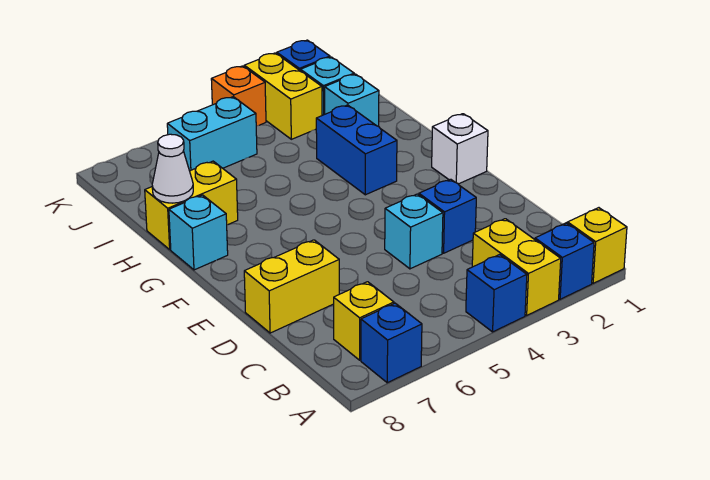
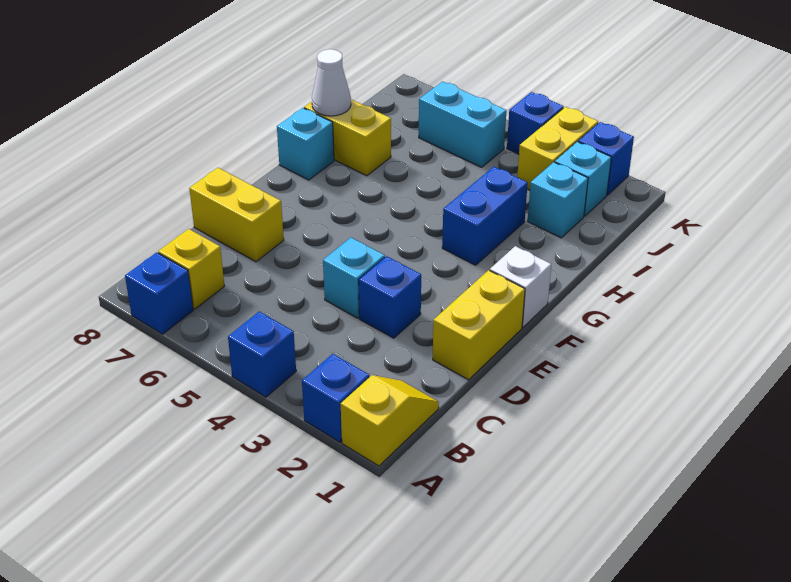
yellow brick A3:B3 level 1 -> yellow brick D1:E1 level 1
orange brick K4 level 1 -> blue brick K4 level 1

